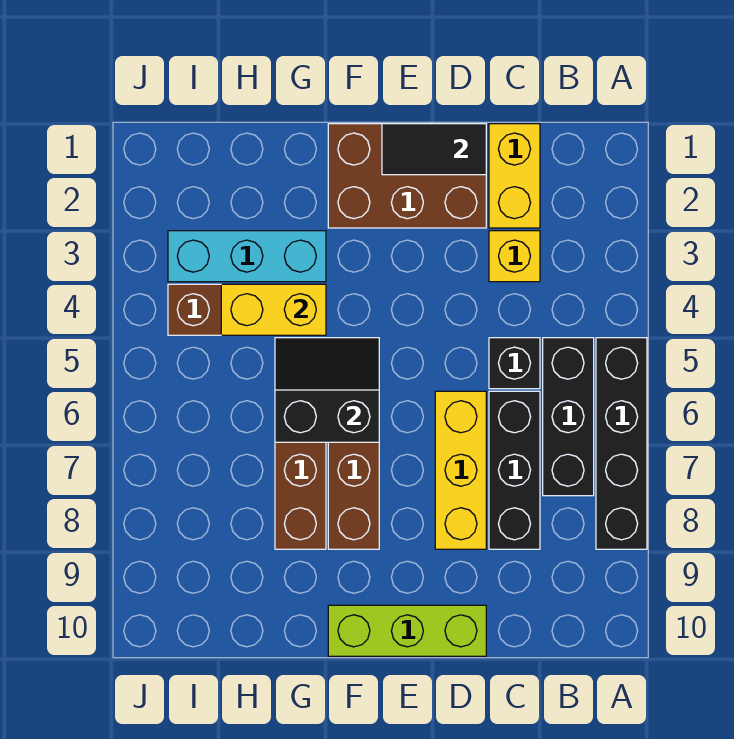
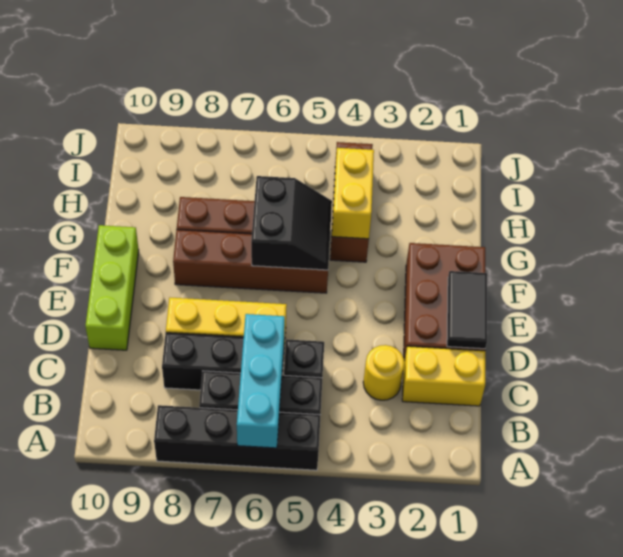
yellow brick C3 level 1 -> yellow round brick C3 level 1
cyan brick G3:I3 level 1 -> cyan brick A6:C6 level 2

